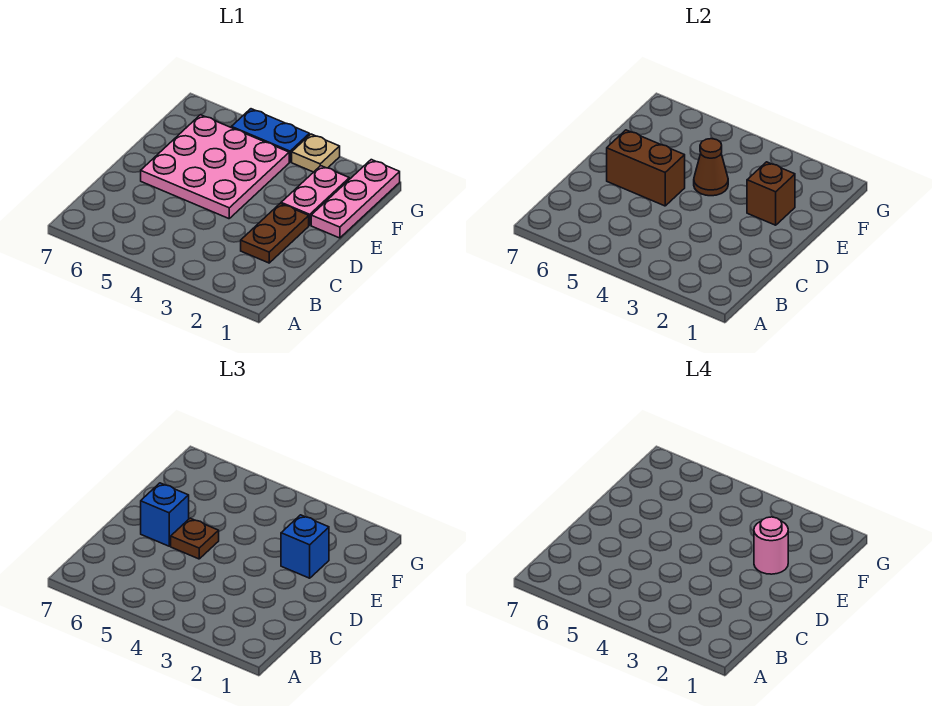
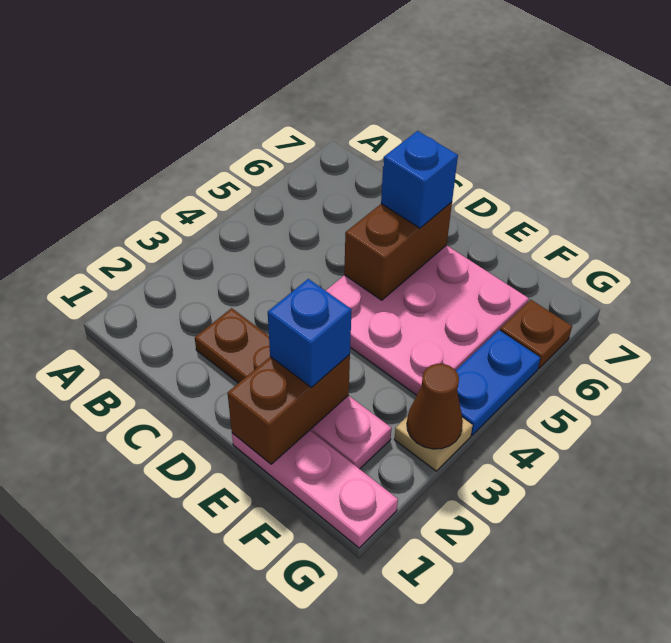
brown plate D5 level 3 -> brown plate G6 level 1
brown brick E2 level 2 -> brown brick E1:E2 level 2
pink round brick E2 level 4 -> none
brown cone E4 level 2 -> brown cone G3 level 2

